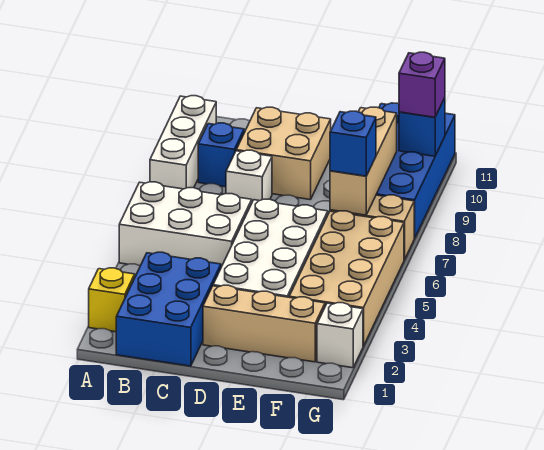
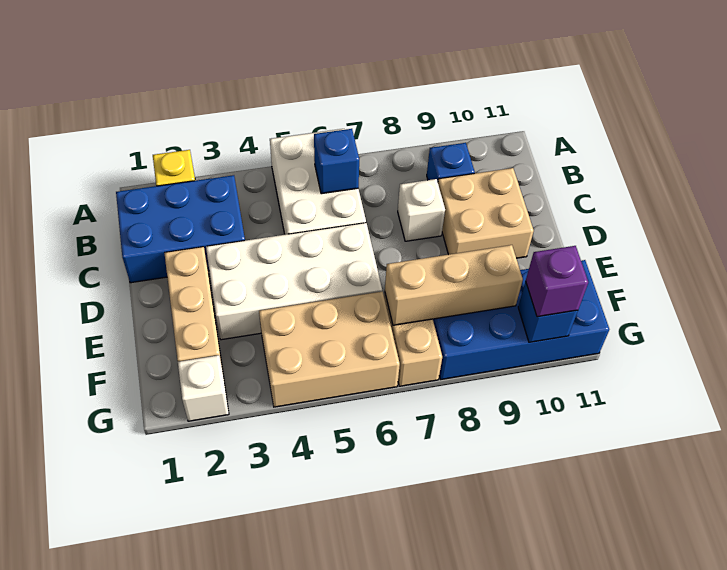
white brick A8:A10 level 1 -> none
tan brick F3:G6 level 1 -> tan brick F4:G6 level 1
blue brick F7 level 3 -> blue brick B6 level 2

